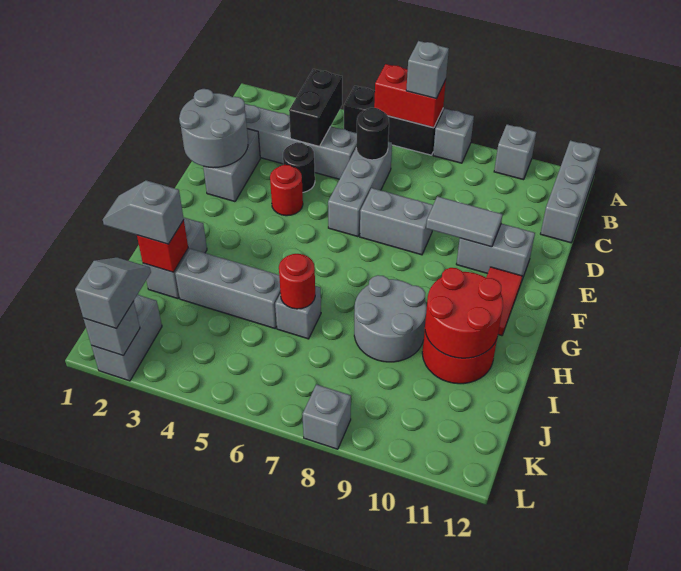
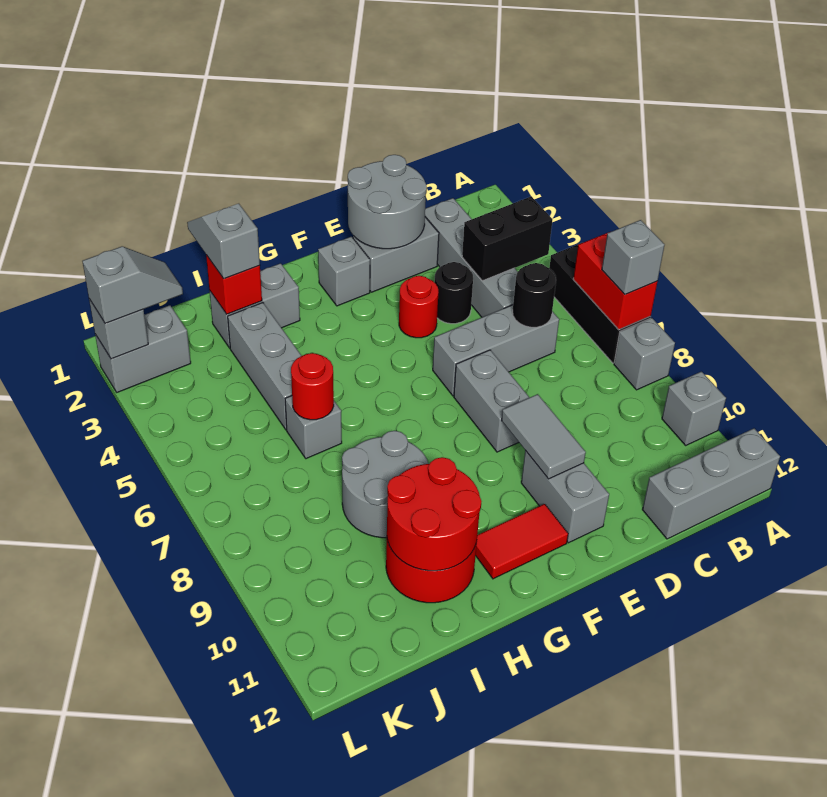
grey brick L8 level 1 -> grey brick F2 level 1

